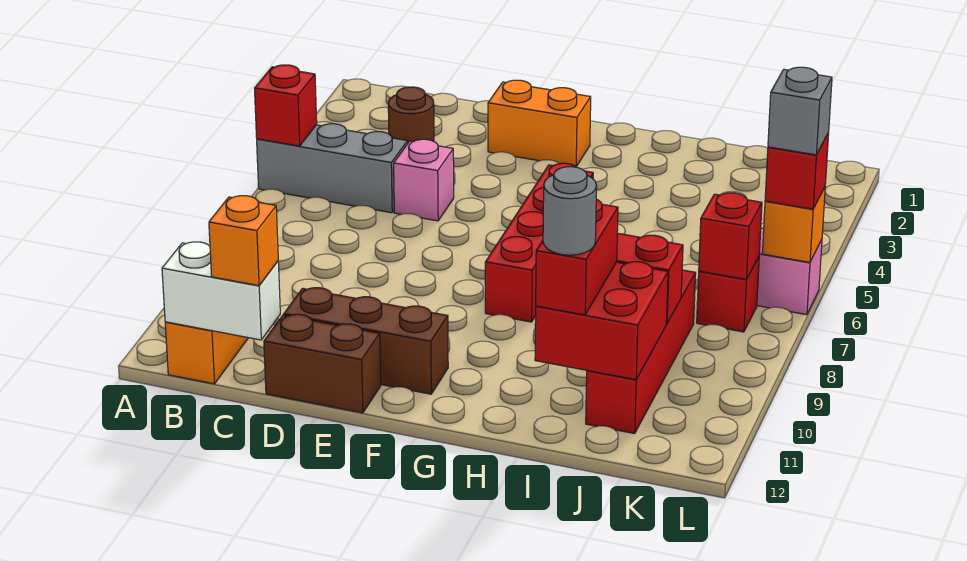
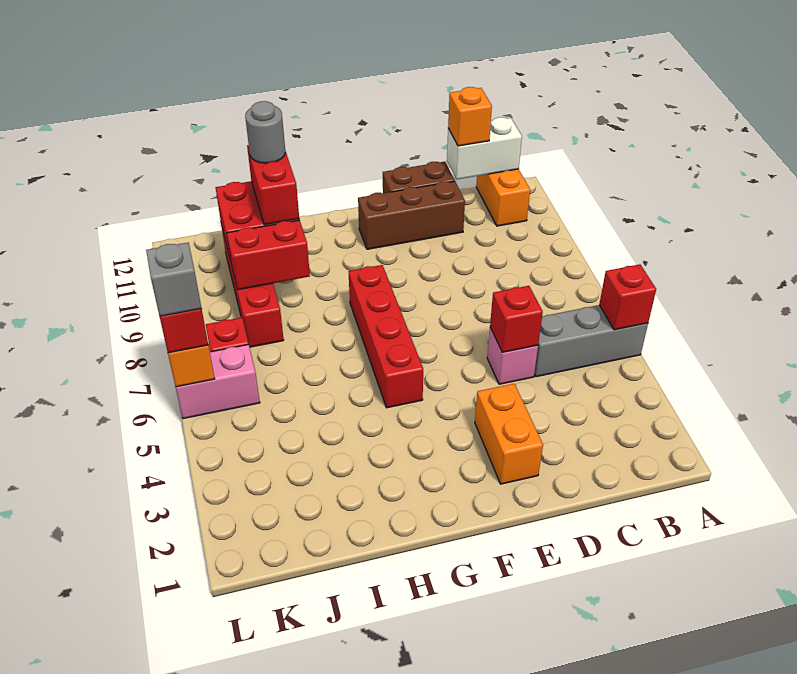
brown round brick C3 level 1 -> none
orange brick E2:F2 level 1 -> orange brick E2:E3 level 1
red brick K7 level 2 -> red brick D5 level 2

